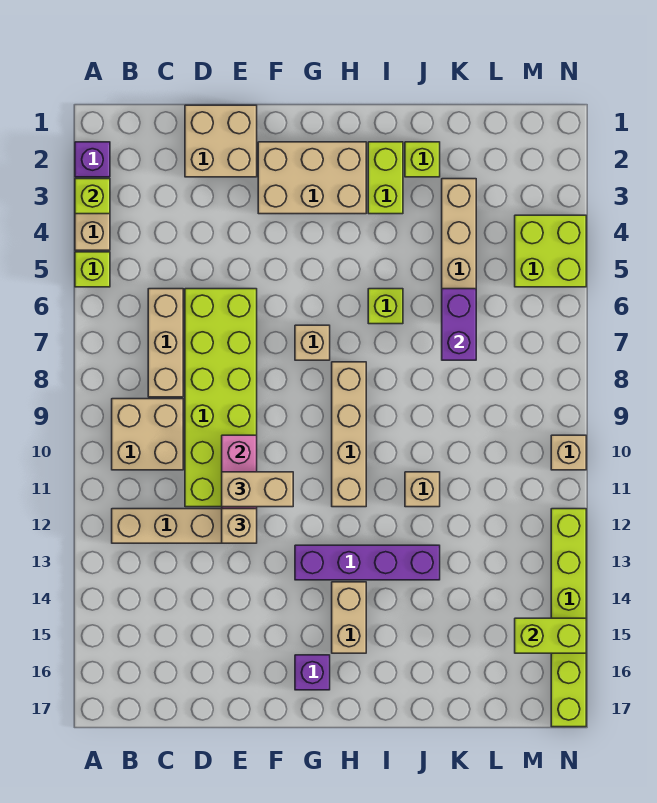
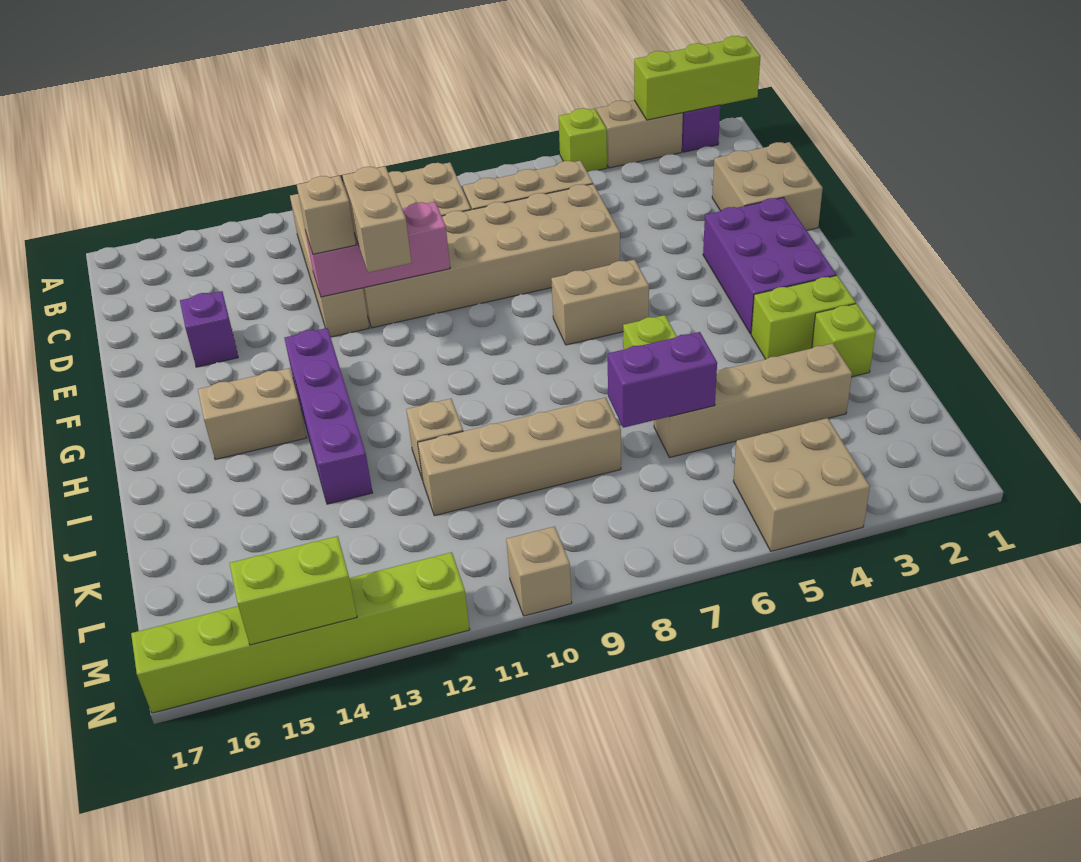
lime brick A3 level 2 -> lime brick A1:A3 level 2
lime brick D6:E11 level 1 -> tan brick D6:E11 level 1
tan brick F2:H3 level 1 -> purple brick F2:H3 level 1
tan brick G7 level 1 -> tan brick G6:G7 level 1
purple brick G16 level 1 -> purple brick E15 level 1
tan brick H8:H11 level 1 -> tan brick K8:K11 level 1
lime brick M4:N5 level 1 -> tan brick M4:N5 level 1
lime brick M15:N15 level 2 -> lime brick N14:N15 level 2

